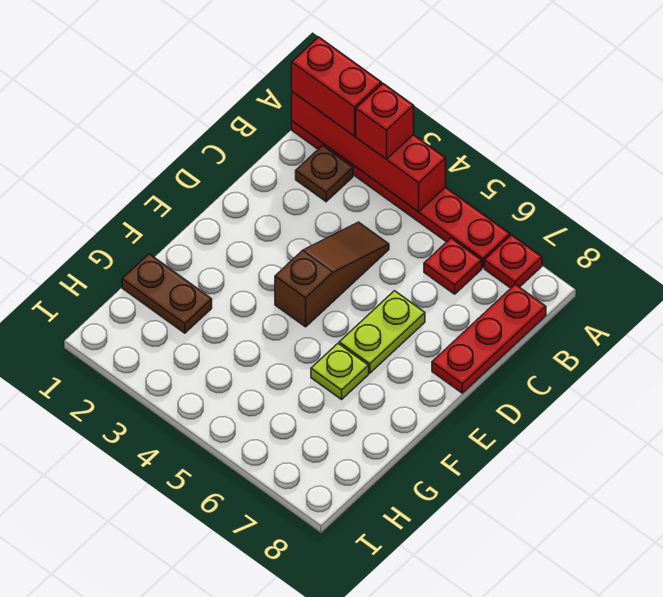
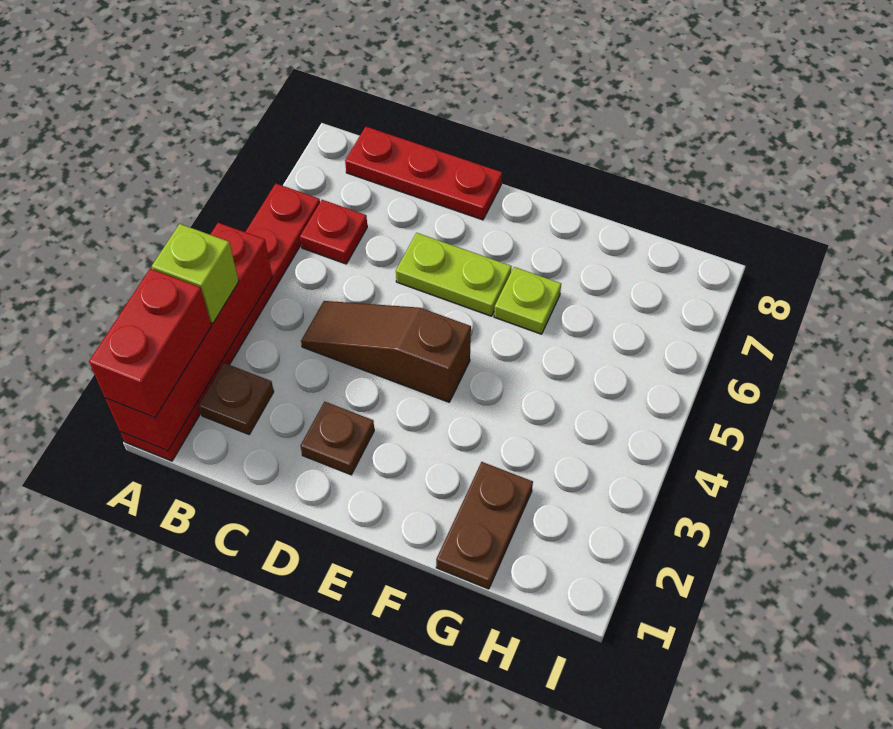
red brick A3 level 3 -> lime brick A3 level 3
red plate A7 level 1 -> none
none -> brown plate D2 level 1

